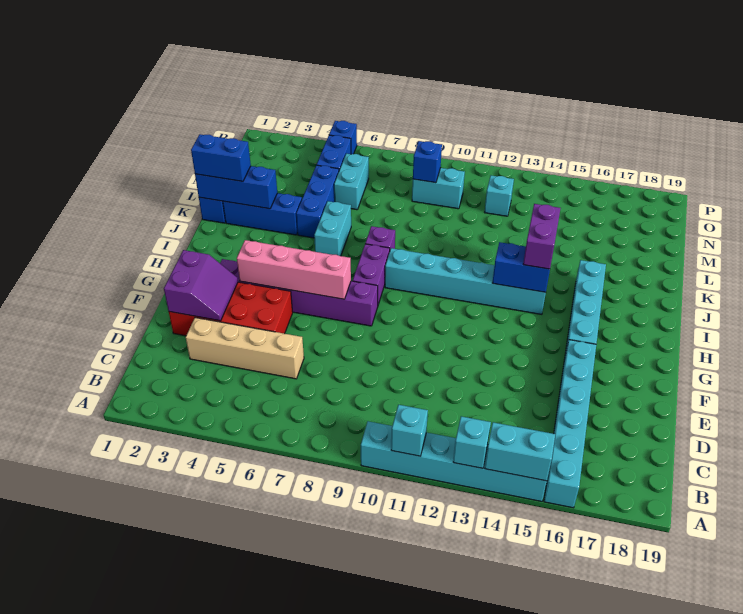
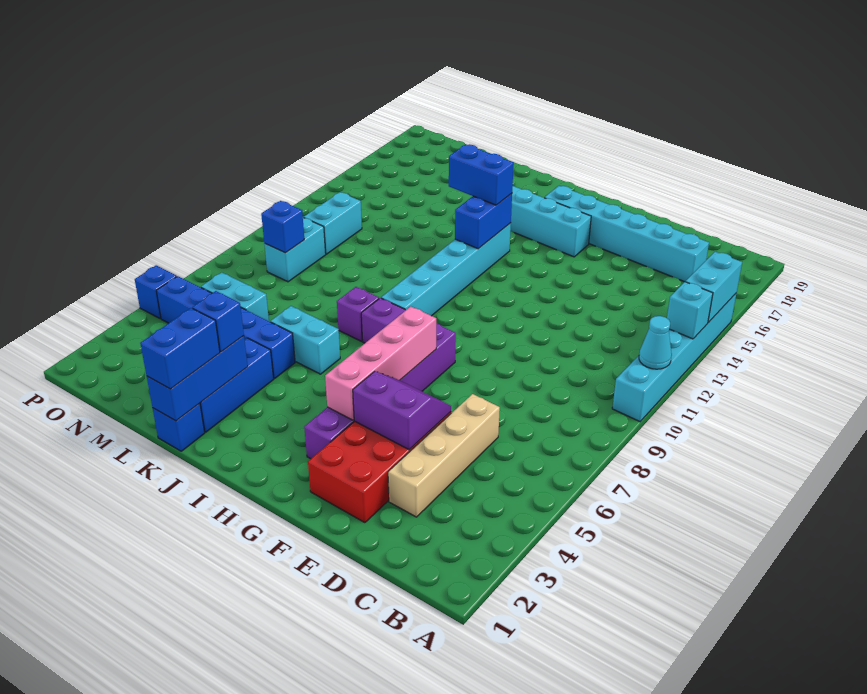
cyan brick A11 level 2 -> cyan cone A11 level 2
cyan brick A16:F16 level 1 -> cyan brick C17:H17 level 1
purple slope E2:F3 level 2 top 2 -> purple slope E4:F5 level 2 top 4
purple brick I14:J14 level 3 -> blue brick I14:J14 level 3
none -> blue brick K3 level 3
cyan brick N12 level 1 -> cyan brick N11:N12 level 1

